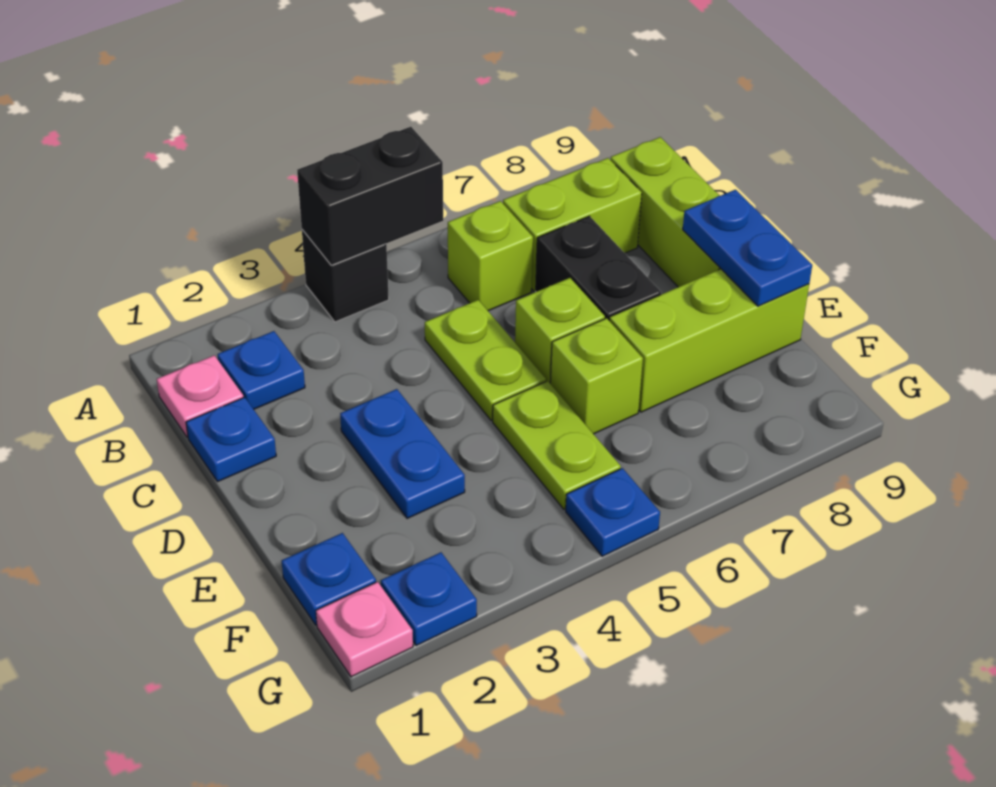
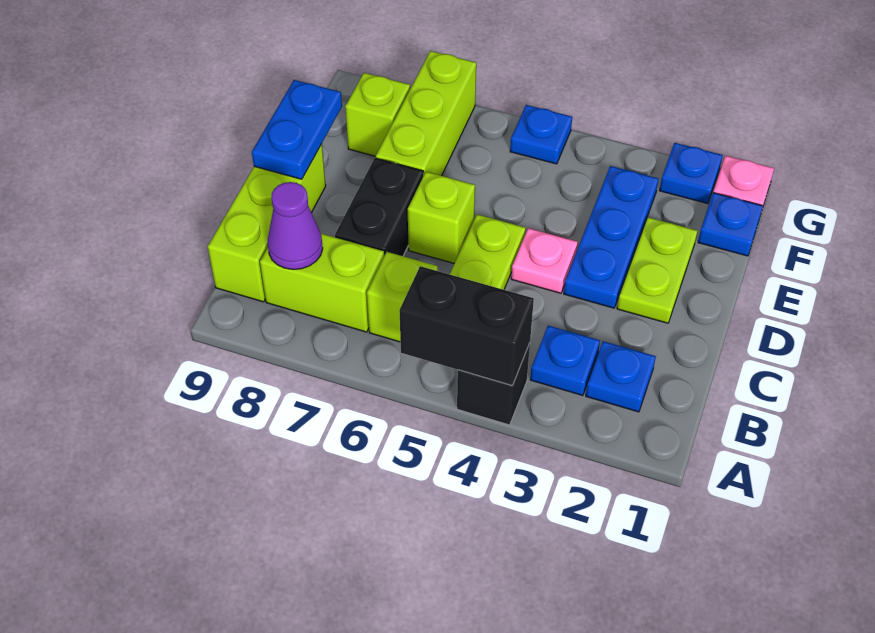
pink plate B1 level 1 -> pink plate D4 level 1
none -> purple cone B8 level 2
blue plate C1 level 1 -> blue plate B3 level 1
blue plate D3:E3 level 1 -> blue plate D3:F3 level 1
lime plate E5:F5 level 1 -> lime plate D2:E2 level 1
lime brick E6 level 1 -> lime brick F8 level 1
lime brick E7:E9 level 1 -> lime brick E7:G7 level 1

